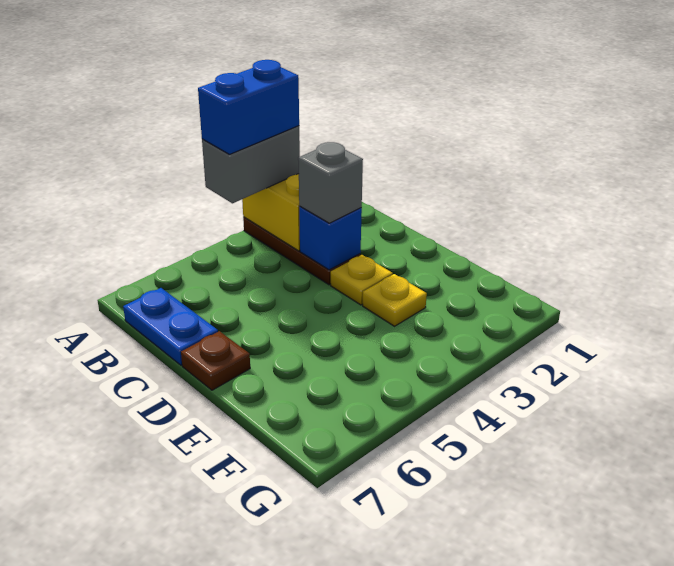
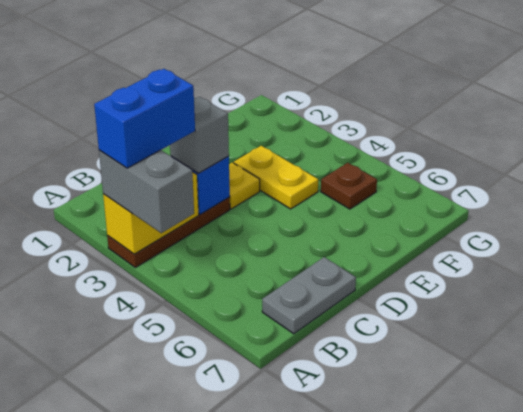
blue brick A3:A4 level 4 -> blue brick A3:B3 level 4
blue plate B7:C7 level 1 -> grey plate B7:C7 level 1
brown plate D7 level 1 -> brown plate F5 level 1
yellow plate E3 level 1 -> yellow plate E3:E4 level 1

